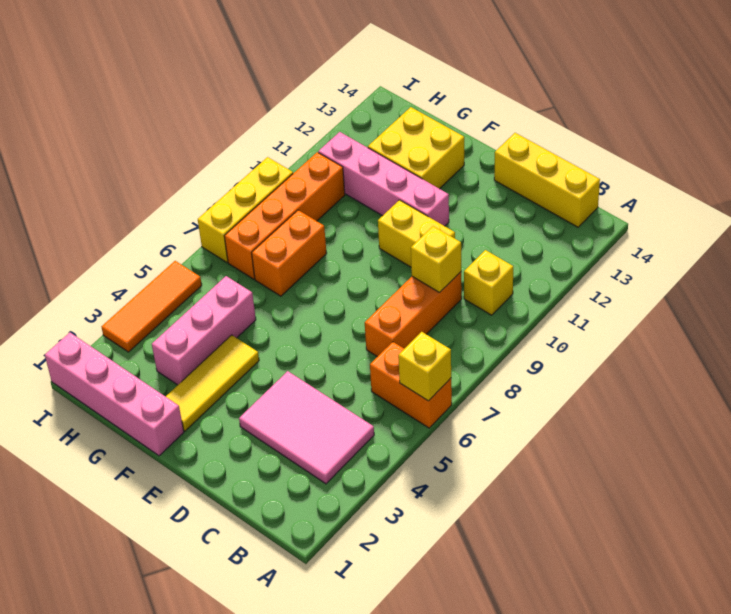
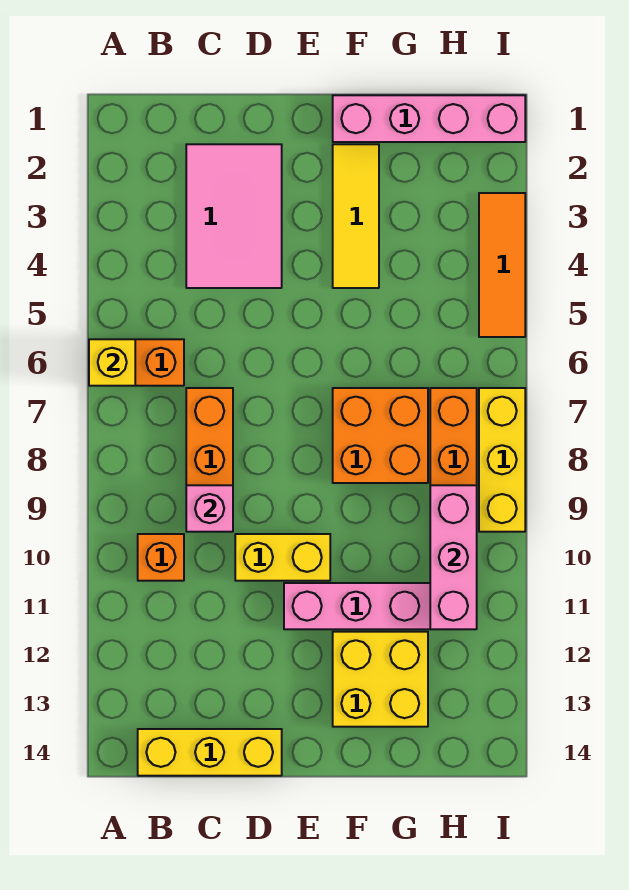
pink tile B3:D4 level 1 -> pink tile C2:D4 level 1
yellow brick B10 level 1 -> orange brick B10 level 1
yellow brick C9 level 2 -> pink brick C9 level 2
pink brick G3:G5 level 1 -> pink brick H9:H11 level 2
orange brick G7:G8 level 1 -> orange brick F7:G8 level 1

